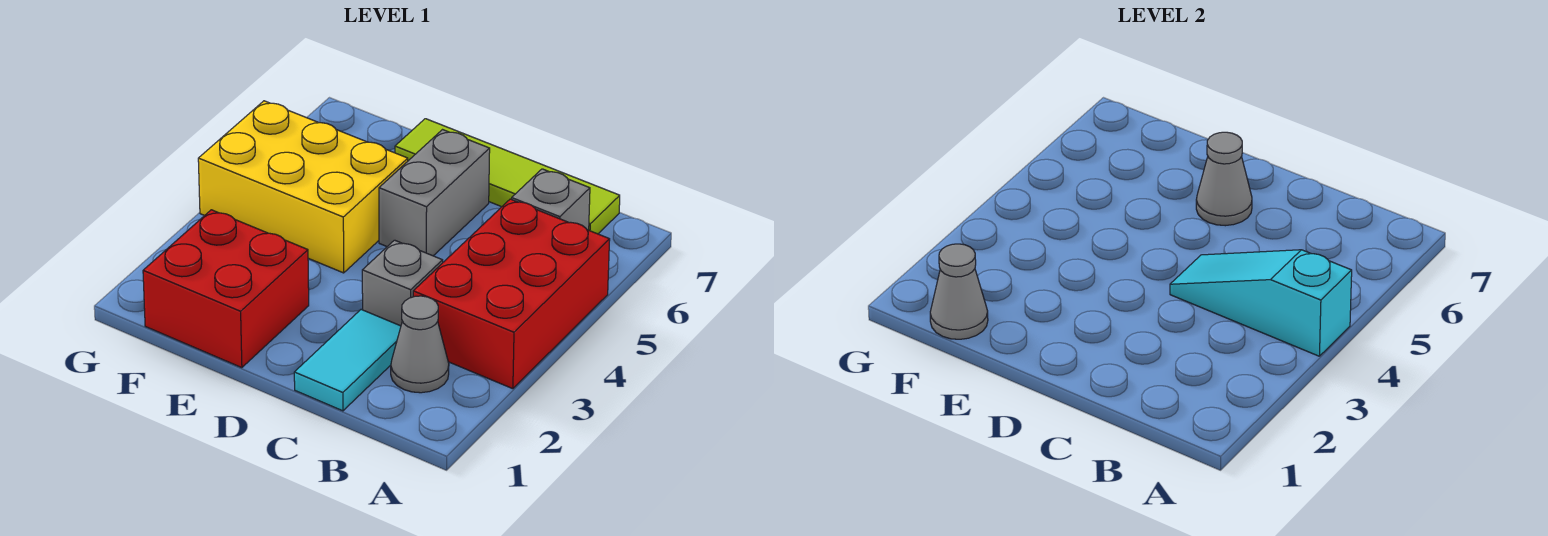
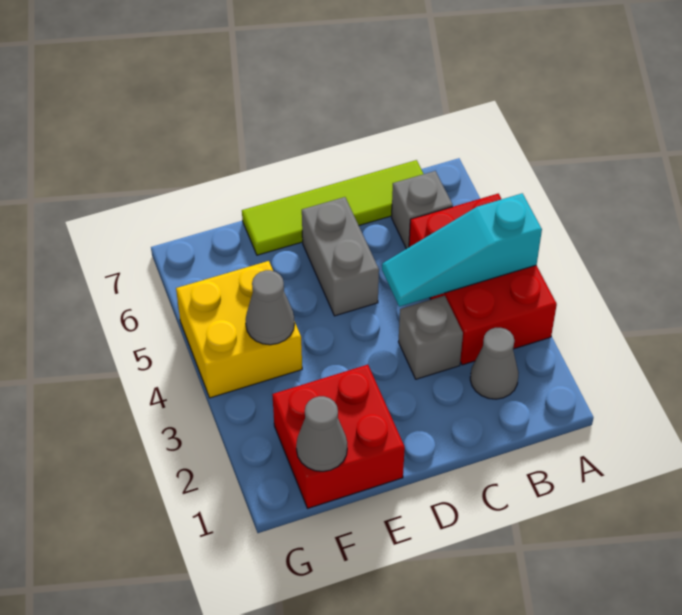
cyan tile C1:C2 level 1 -> none
grey cone D6 level 2 -> grey cone F4 level 2
yellow brick E4:G5 level 1 -> yellow brick F4:G5 level 1

